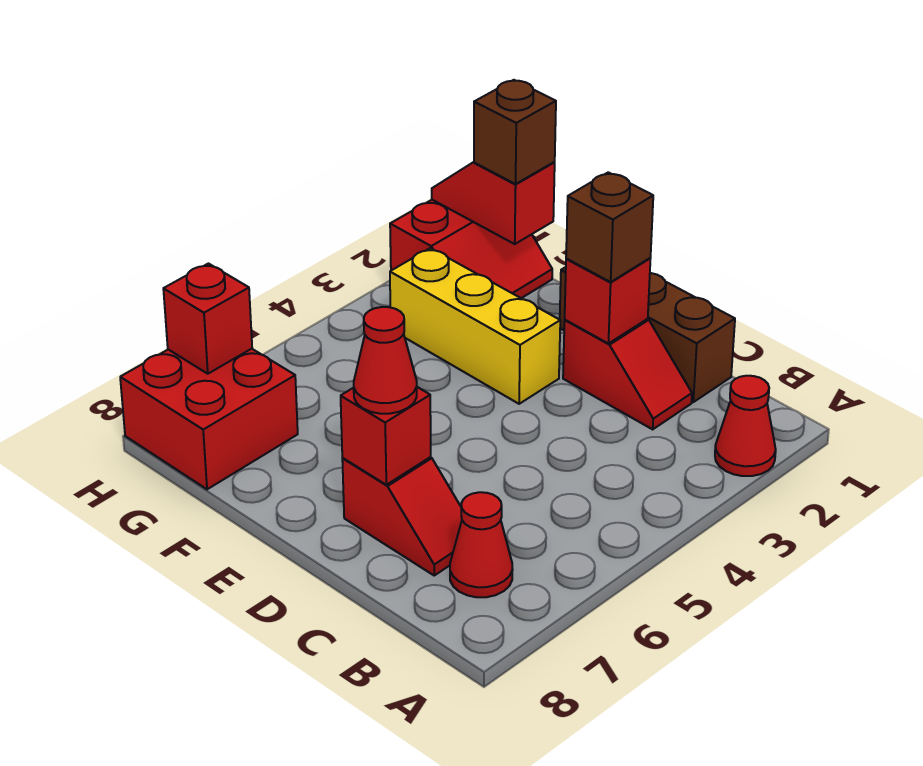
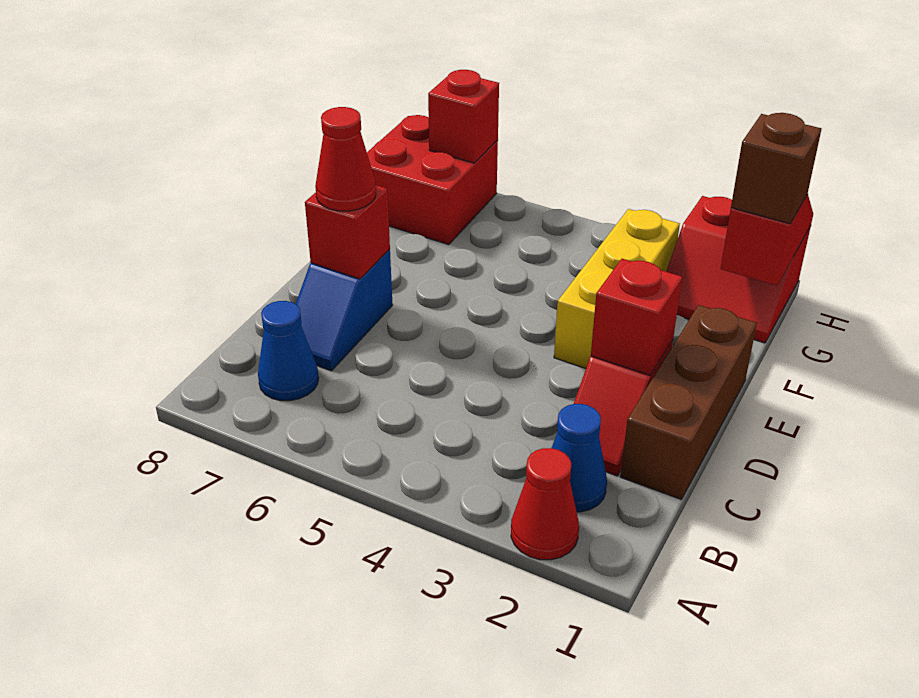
none -> blue cone B2 level 1
red cone B7 level 1 -> blue cone B7 level 1
red slope C7:D7 level 1 top D -> blue slope C7:D7 level 1 top D
brown brick D2 level 3 -> none

